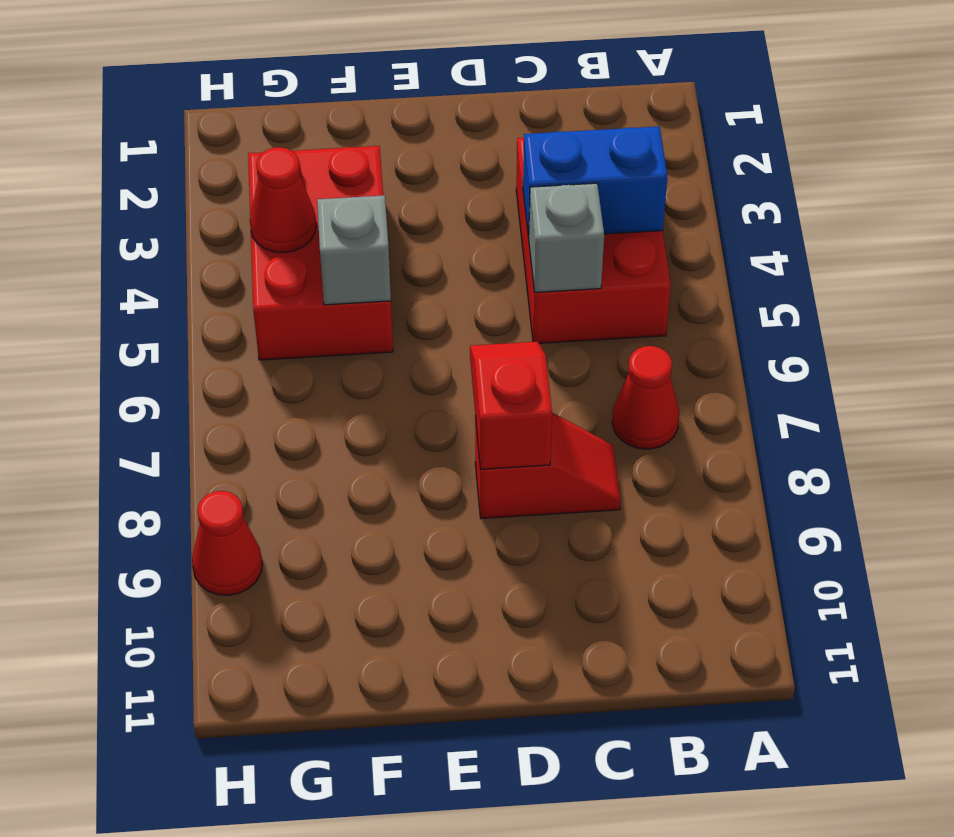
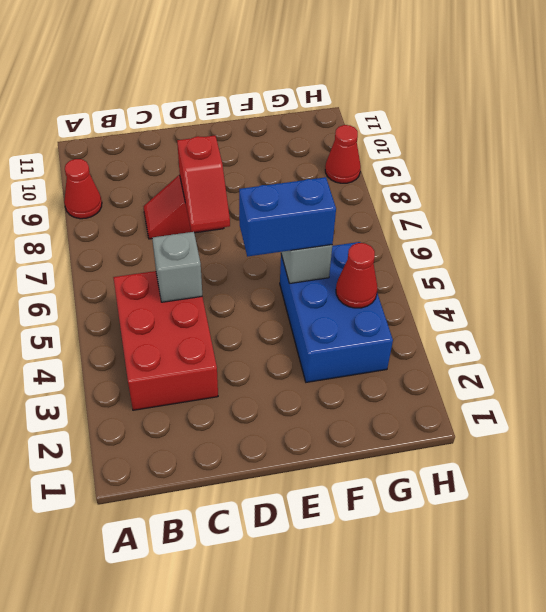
blue brick B4:C4 level 2 -> blue brick E5:F5 level 3
red cone B7 level 1 -> red cone A9 level 1
red brick F3:G5 level 1 -> blue brick F3:G5 level 1

